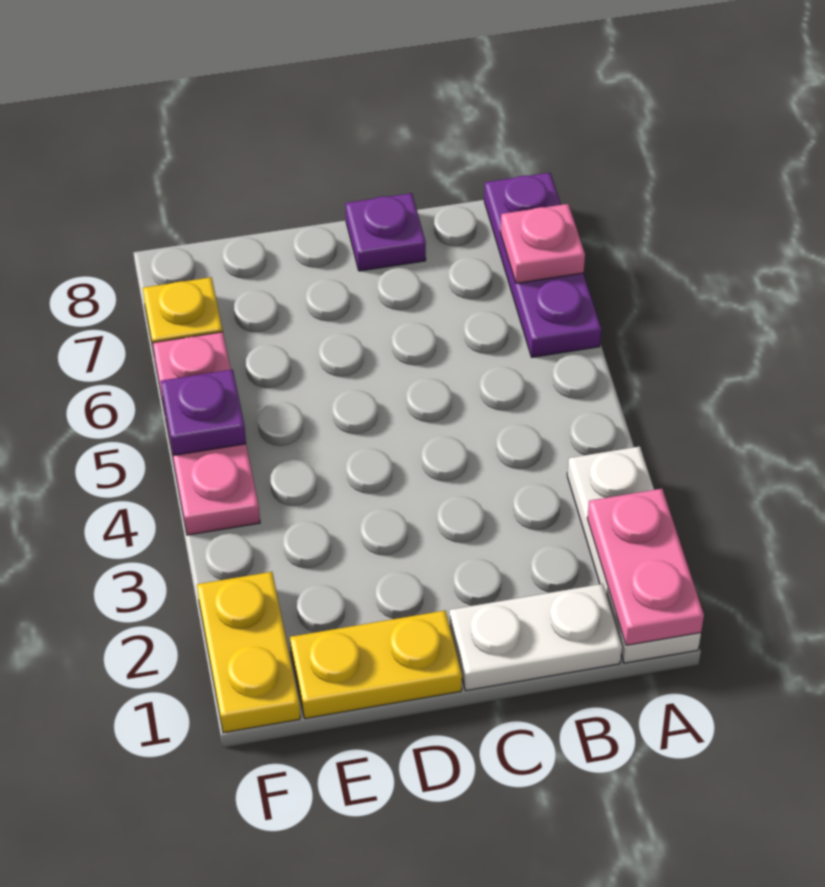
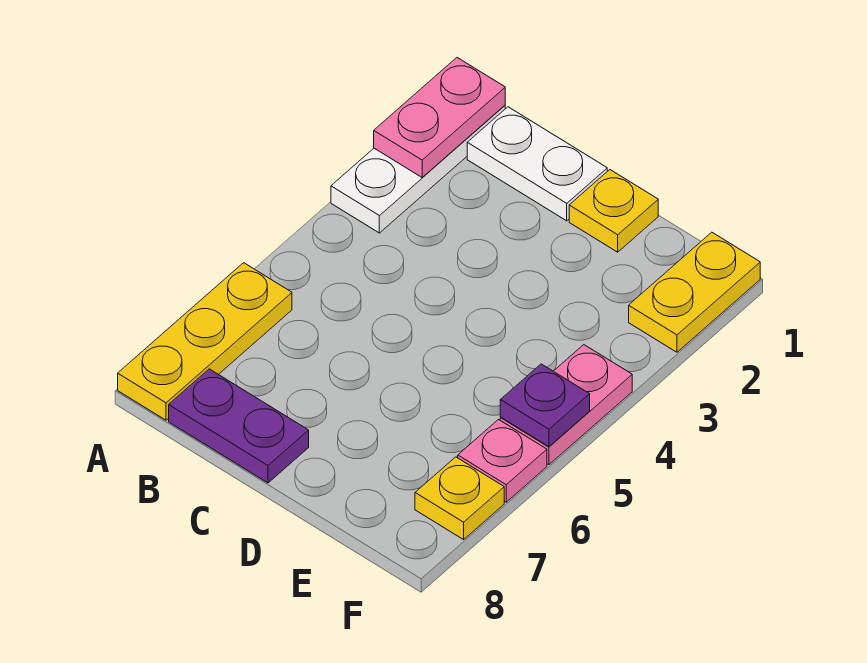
purple plate A6:A8 level 1 -> yellow plate A6:A8 level 1
pink plate A7 level 2 -> none
purple plate C8 level 1 -> purple plate B8:C8 level 1
yellow plate D1:E1 level 1 -> yellow plate D1 level 1

